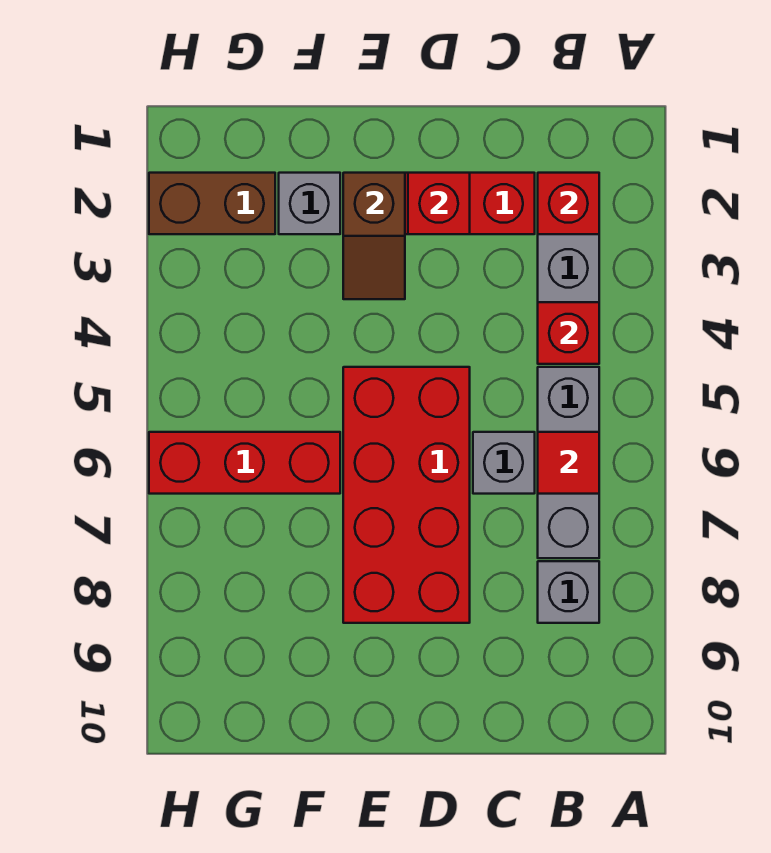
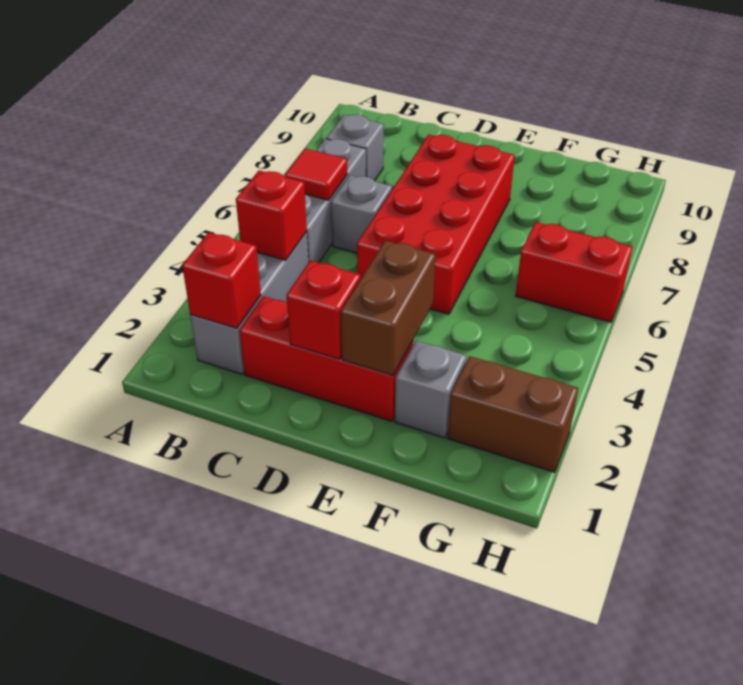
brown slope E2:E3 level 2 top 2 -> brown brick E2:E3 level 2
red brick F6:H6 level 1 -> red brick G6:H6 level 1

